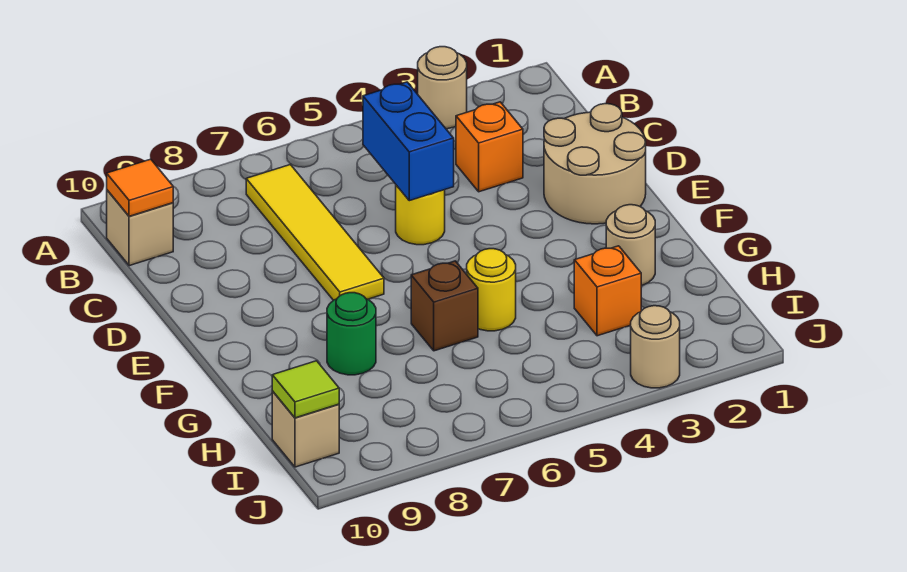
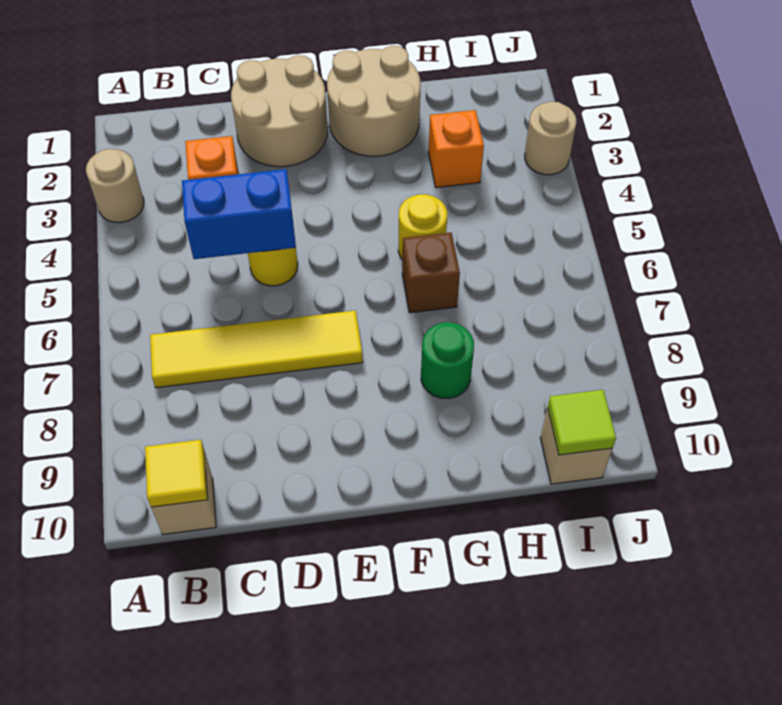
orange tile B10 level 2 -> yellow tile B10 level 2
tan round brick G2 level 1 -> tan round brick F1:G2 level 1

